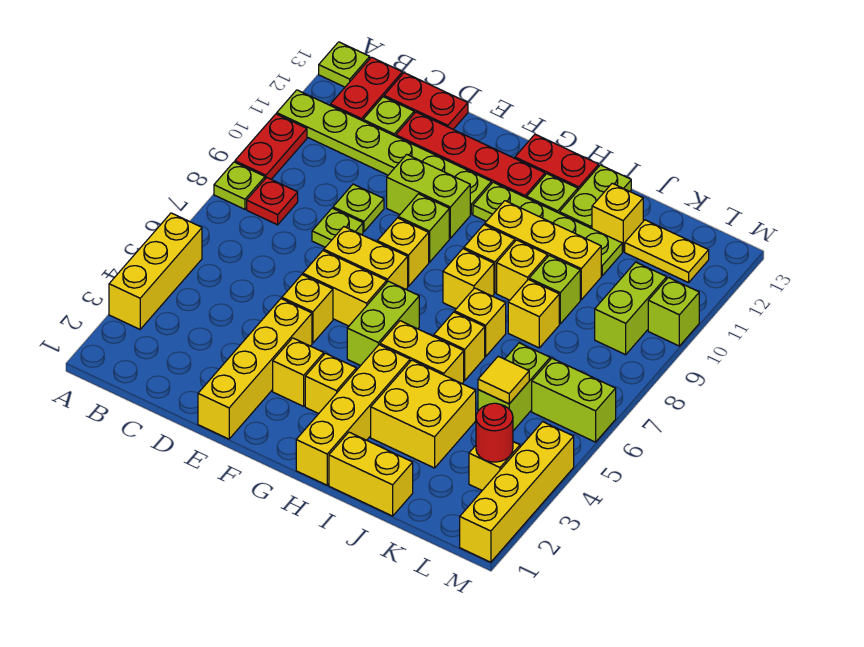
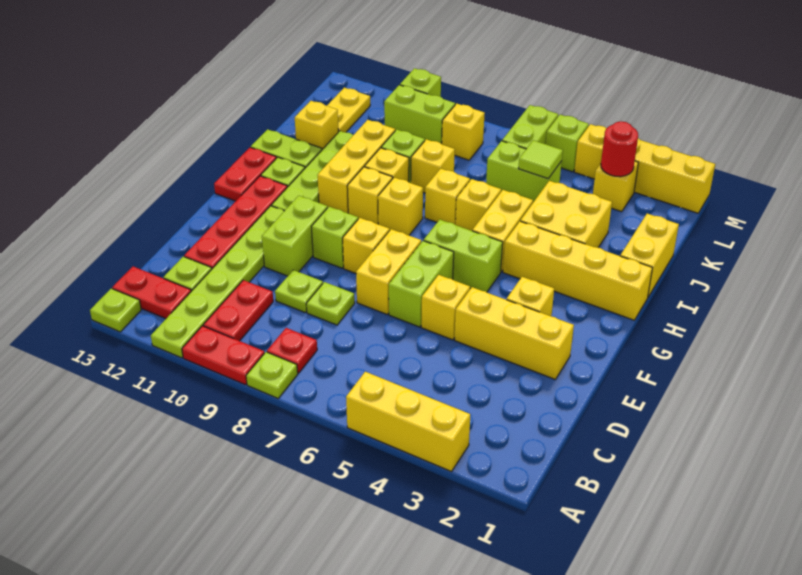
red plate C13:D13 level 1 -> red plate B10:C10 level 1
yellow brick E1:E4 level 1 -> yellow brick E2:E4 level 1
yellow brick E6:F6 level 1 -> lime brick E6:F6 level 1
yellow brick G3 level 1 -> yellow brick L8 level 1
yellow tile K5 level 2 -> lime tile K5 level 2
none -> lime brick M5 level 1

